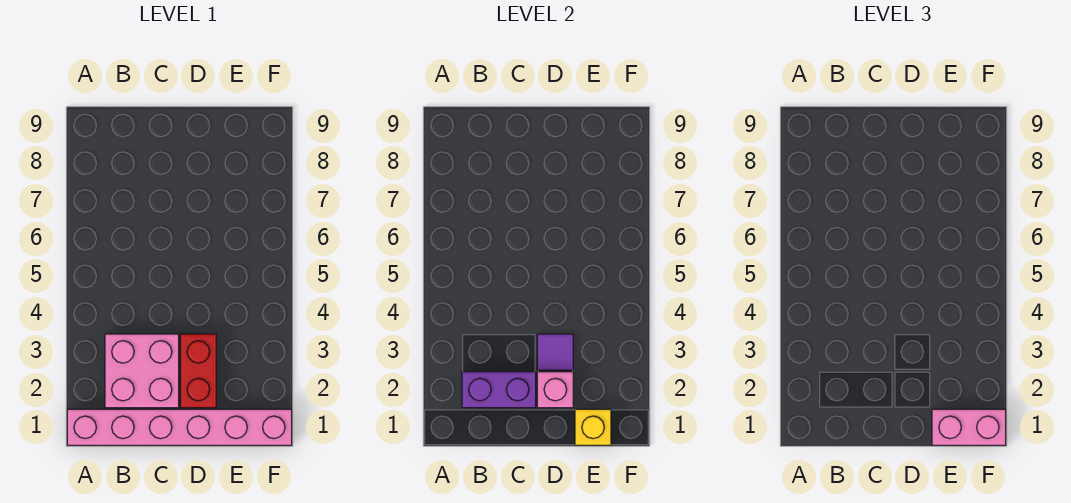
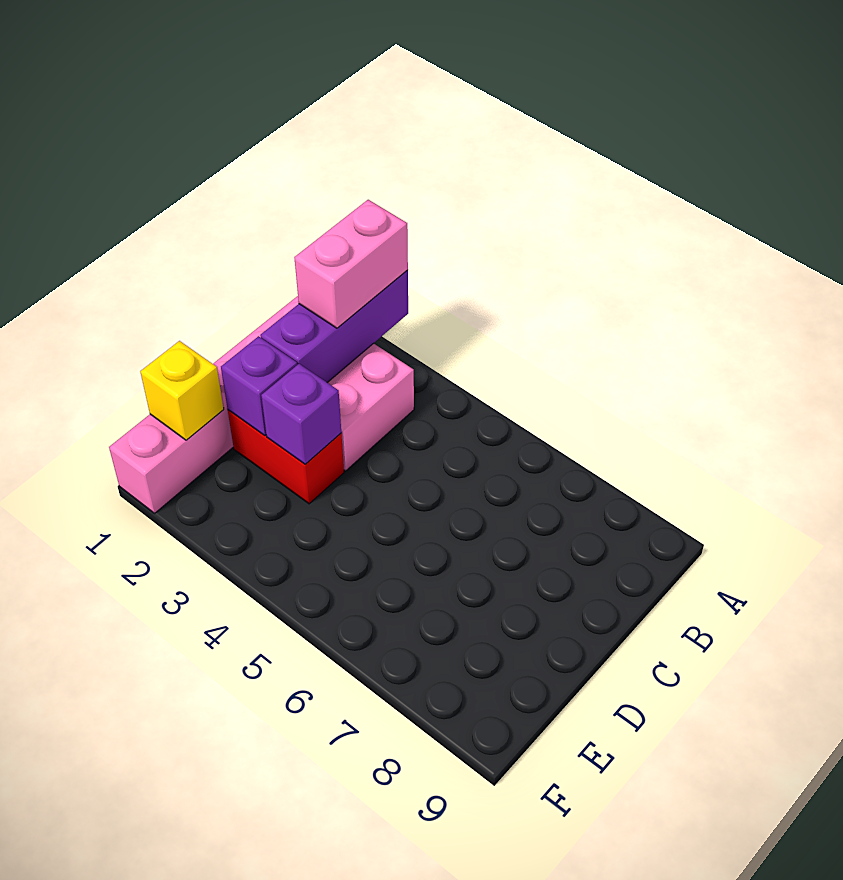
purple brick B2:C2 level 2 -> purple brick A2:C2 level 2
pink brick D2 level 2 -> purple brick D2 level 2
purple tile D3 level 2 -> purple brick D3 level 2
pink brick E1:F1 level 3 -> pink brick A2:B2 level 3

